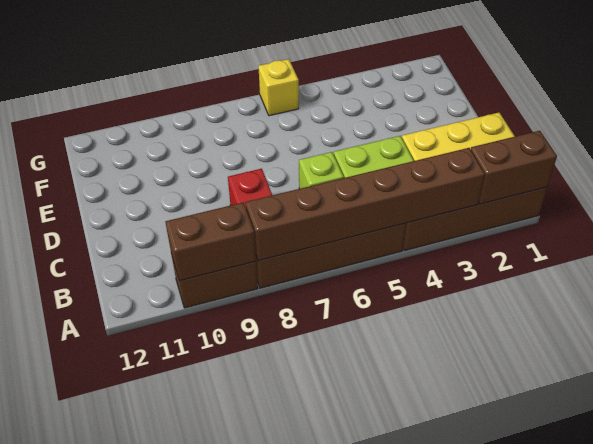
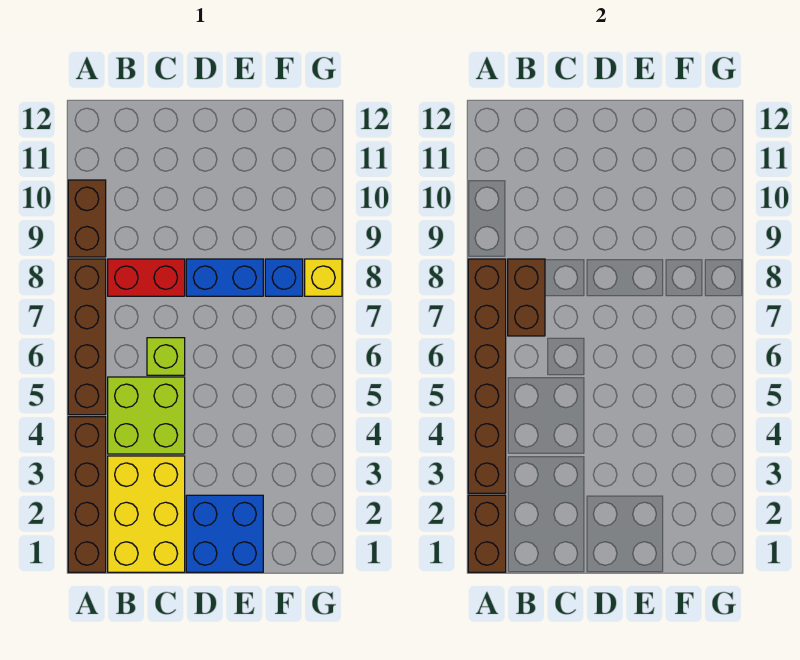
brown brick A9:A10 level 2 -> brown brick B7:B8 level 2
none -> blue brick D1:E2 level 1
none -> blue brick D8:E8 level 1
none -> blue brick F8 level 1
yellow brick G6 level 1 -> yellow brick G8 level 1

